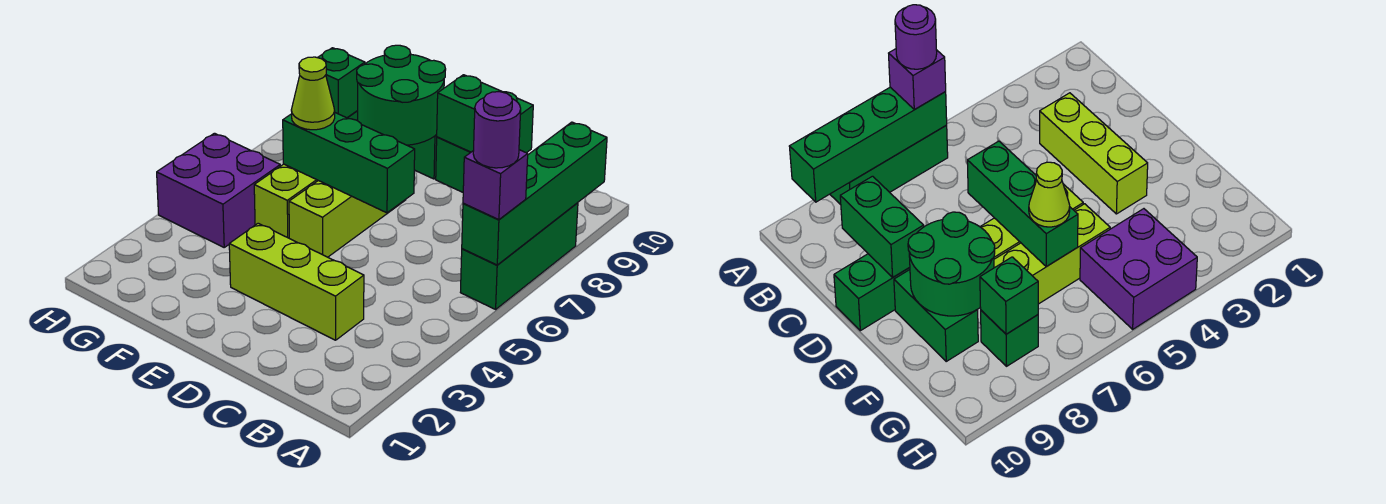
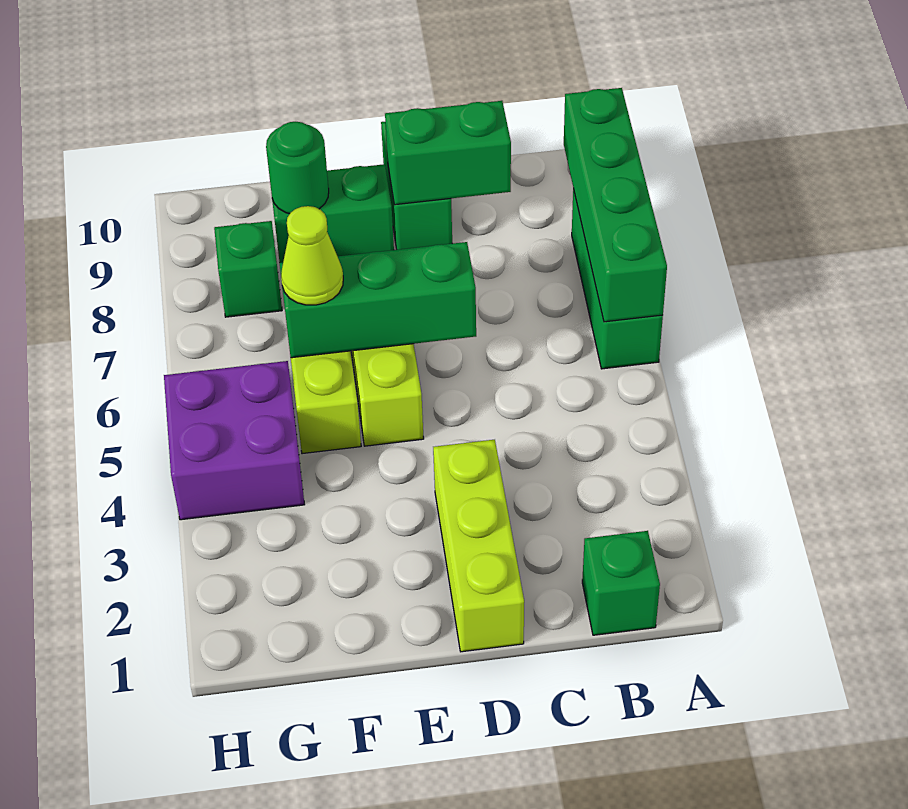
purple brick A6 level 3 -> none
purple round brick A6 level 4 -> none
lime brick C3:E3 level 1 -> lime brick D1:D3 level 1
green round brick E8:F9 level 2 -> green round brick F9 level 2
green brick G8 level 2 -> green brick B1 level 1

